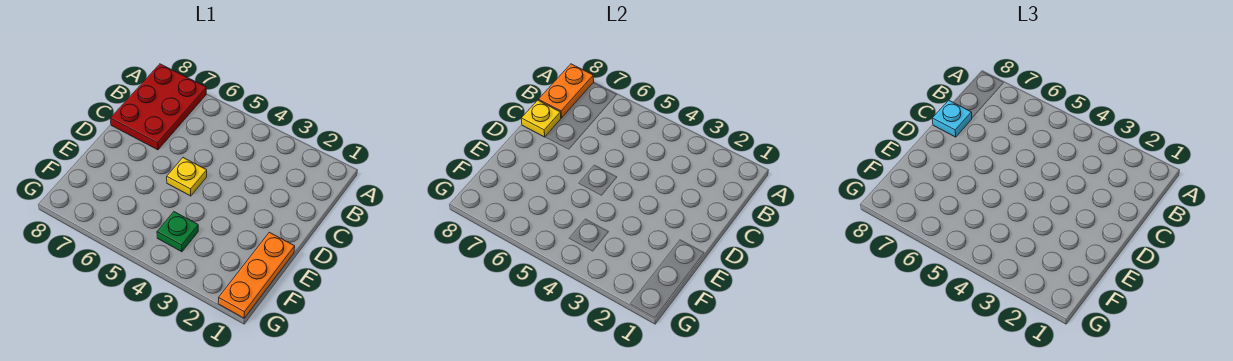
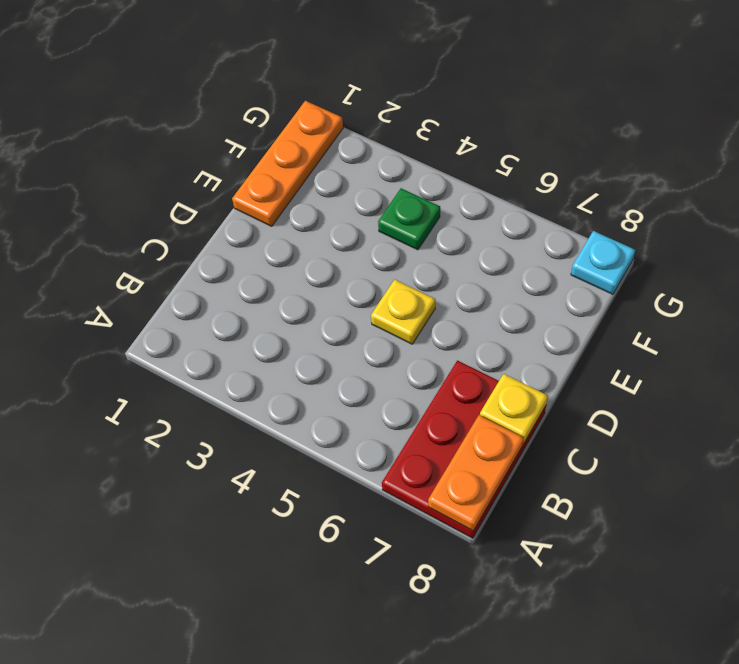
cyan plate C8 level 3 -> cyan plate G8 level 1

